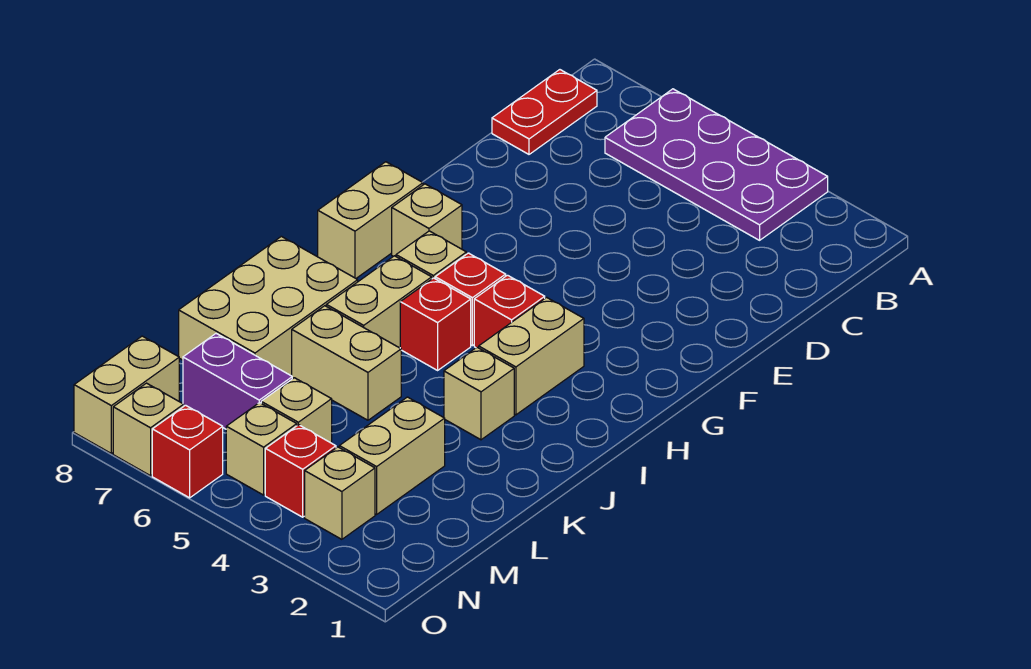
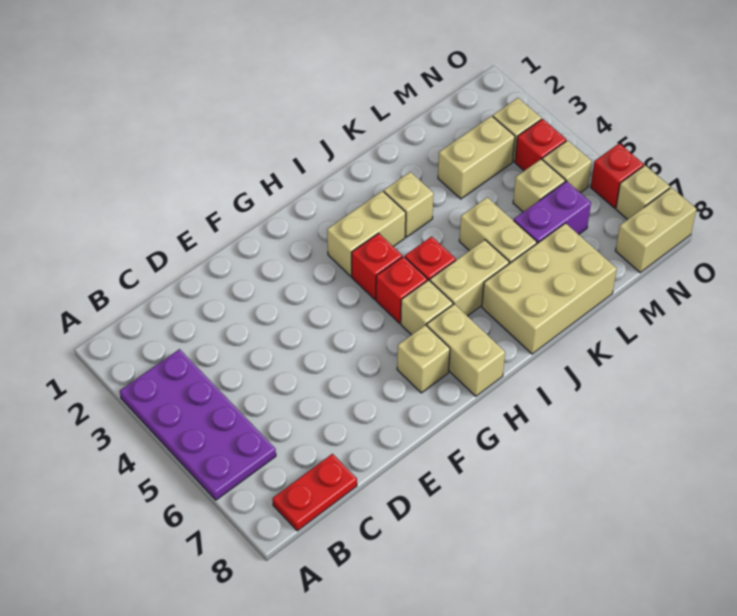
tan brick G8:H8 level 1 -> tan brick H7:H8 level 1
purple brick M6:M7 level 1 -> purple brick L6:M6 level 1

